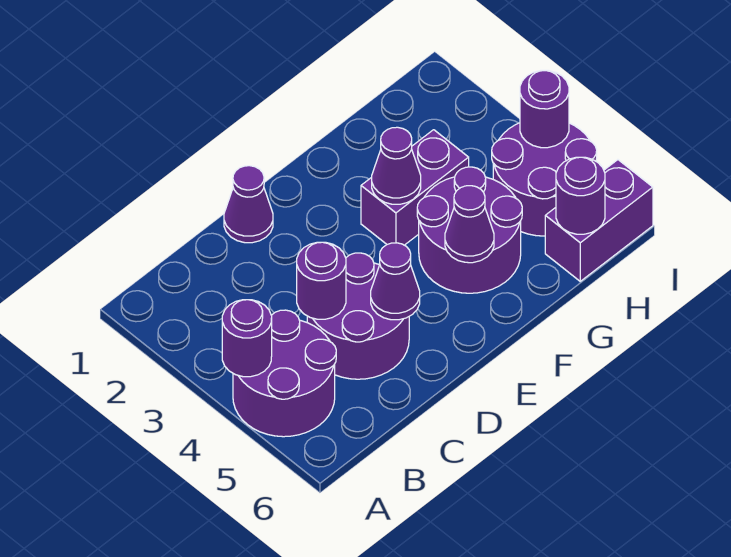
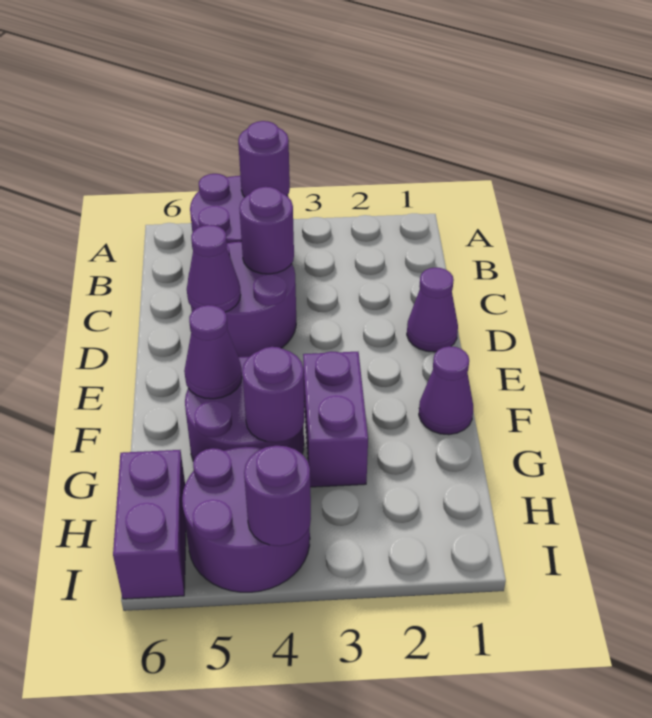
purple cone F3 level 2 -> purple cone F1 level 1
purple round brick H6 level 2 -> purple round brick G4 level 2

